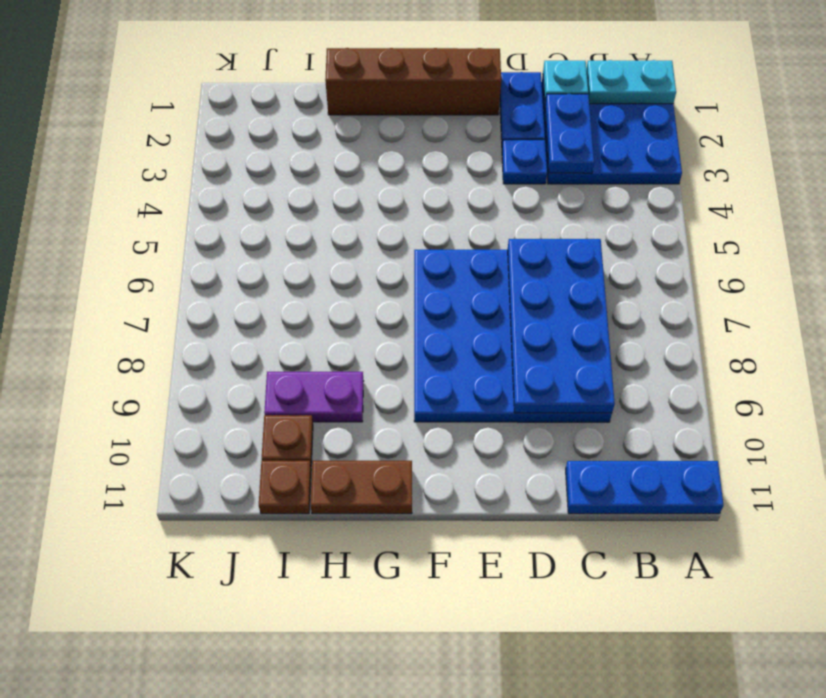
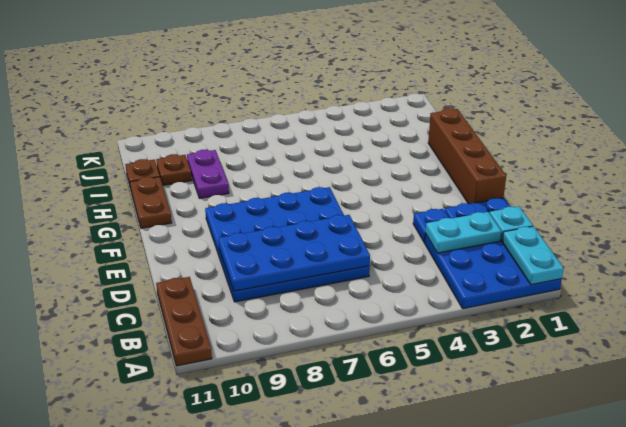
blue plate A11:C11 level 1 -> brown plate A11:C11 level 1
blue plate C2:C3 level 2 -> cyan plate C2:C3 level 2

